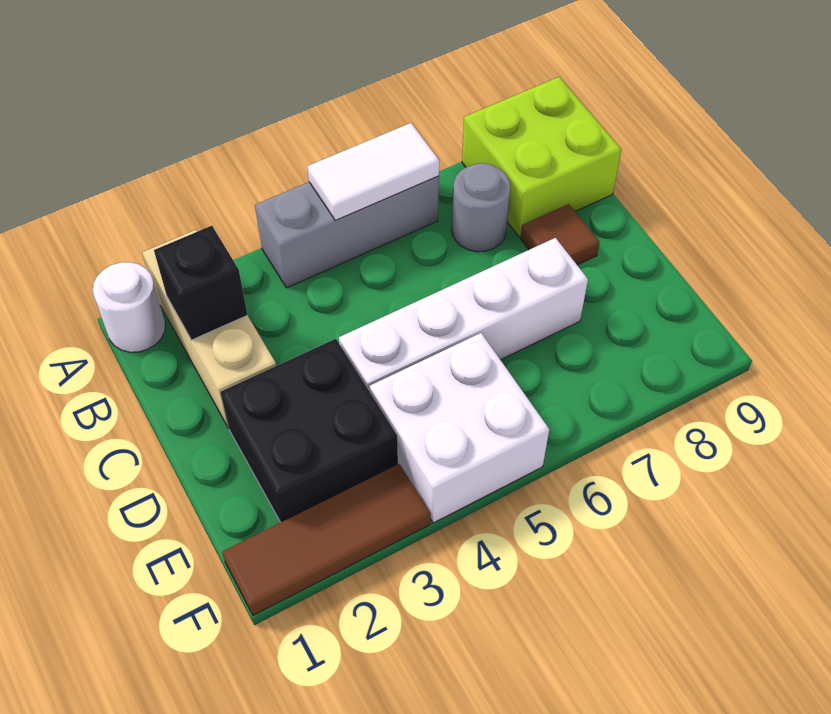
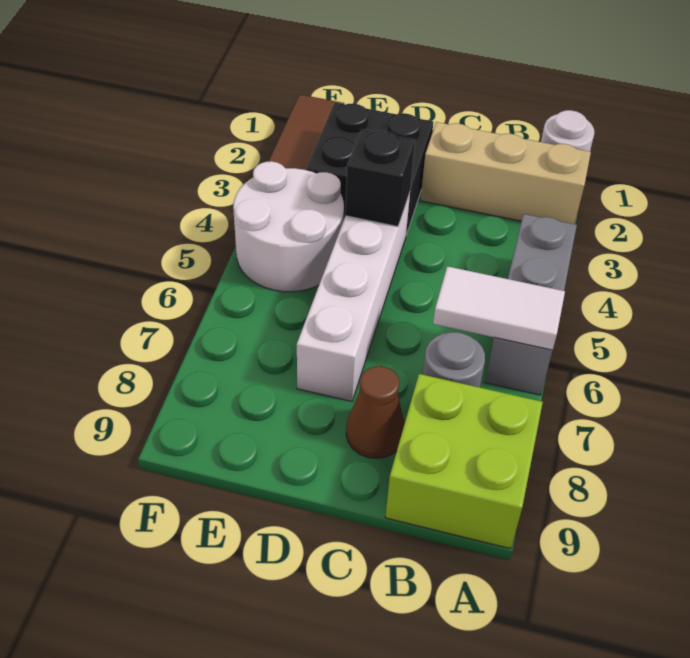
white tile A5:A6 level 2 -> white tile A6:B6 level 2
black brick B2 level 2 -> black brick D4 level 2
brown tile C8 level 1 -> brown cone C8 level 1
white brick E4:F5 level 1 -> white round brick E4:F5 level 1

